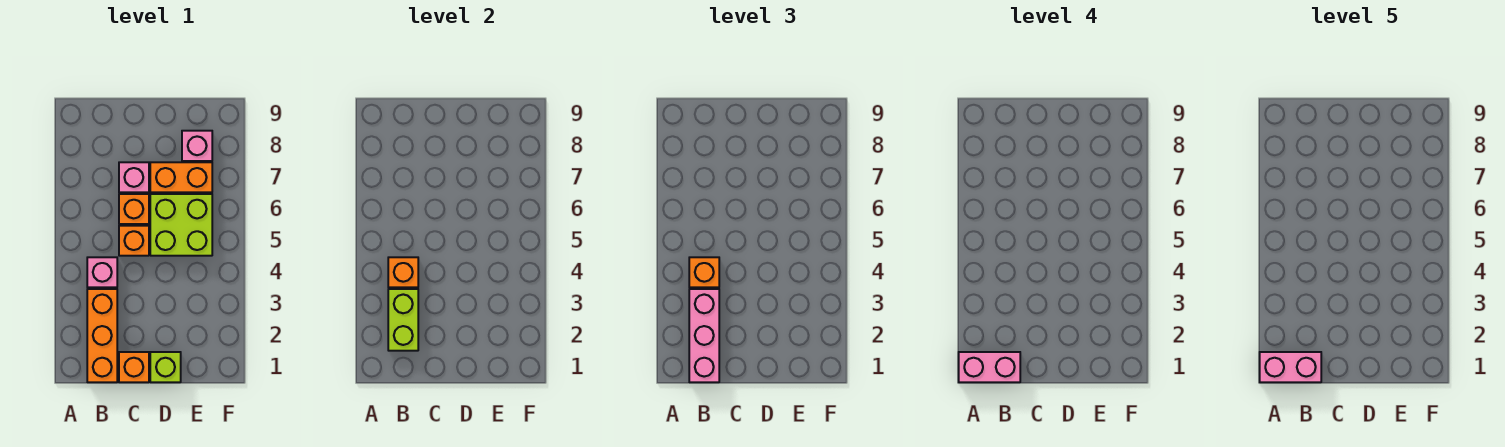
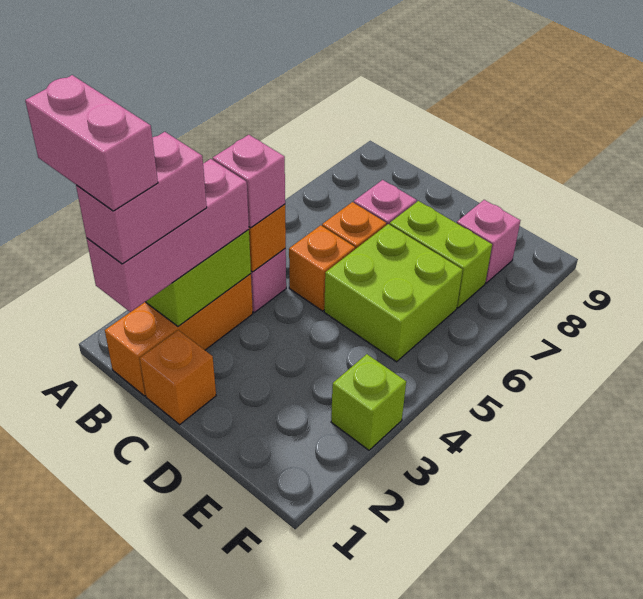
pink brick A1:B1 level 4 -> pink brick B1:B2 level 4
orange brick B4 level 3 -> pink brick B4 level 3
lime brick D1 level 1 -> lime brick F3 level 1
orange brick D7:E7 level 1 -> lime brick D7:E7 level 1

